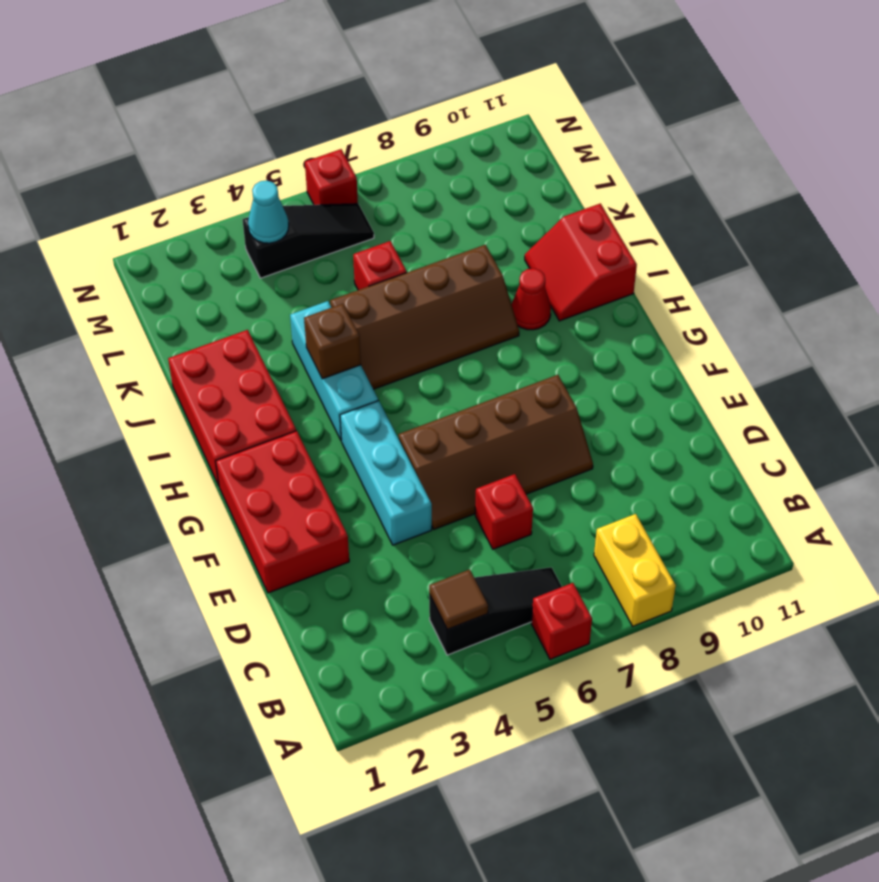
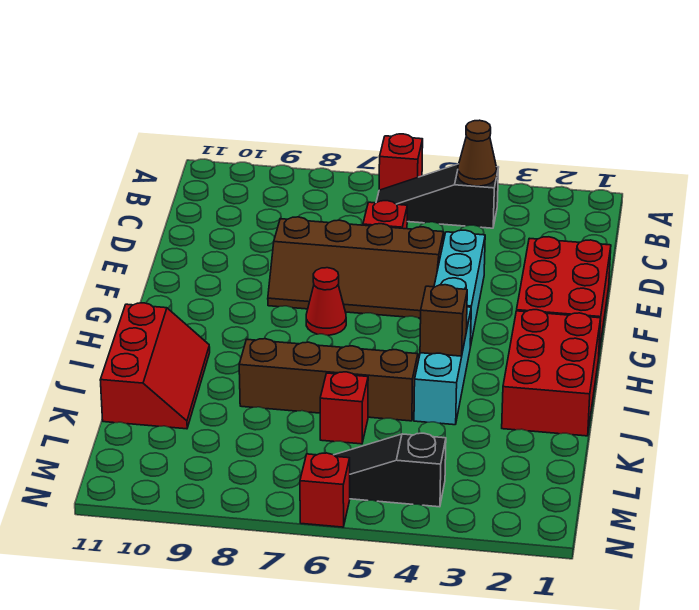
yellow brick A8:B8 level 1 -> none
brown tile B4 level 2 -> brown cone B4 level 2
brown slope E5:F8 level 1 top F -> brown slope E5:F8 level 1 top E
red cone I9 level 1 -> red cone G7 level 1
red slope I10:J11 level 1 top 11 -> red slope I10:K11 level 1 top 11
cyan cone M4 level 2 -> none

